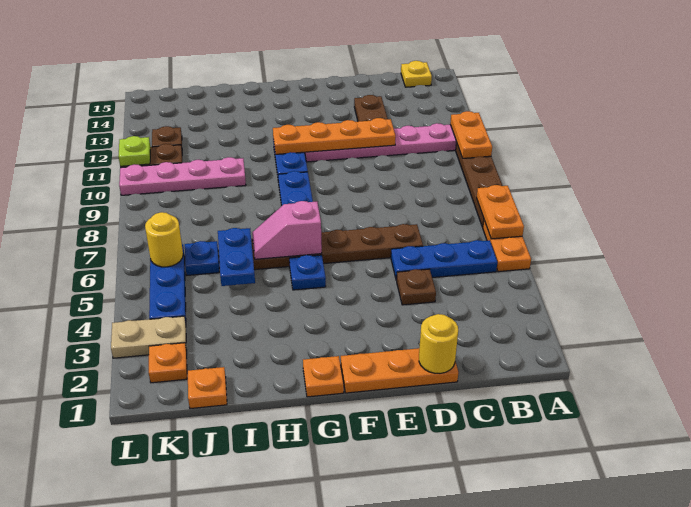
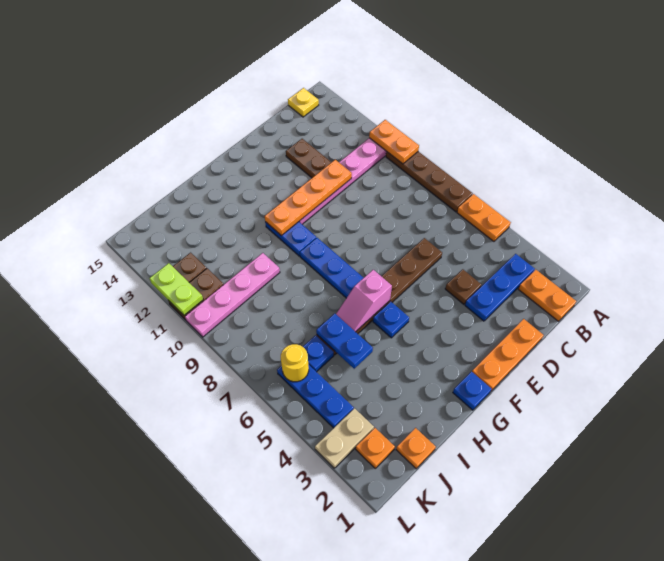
orange plate A6:A7 level 2 -> orange plate B1:B2 level 1
blue plate B5:D5 level 1 -> blue plate B3:D3 level 1
yellow round brick D1 level 2 -> none
orange plate G1 level 1 -> blue plate G1 level 1
lime plate L11 level 2 -> lime plate L11:L12 level 2

